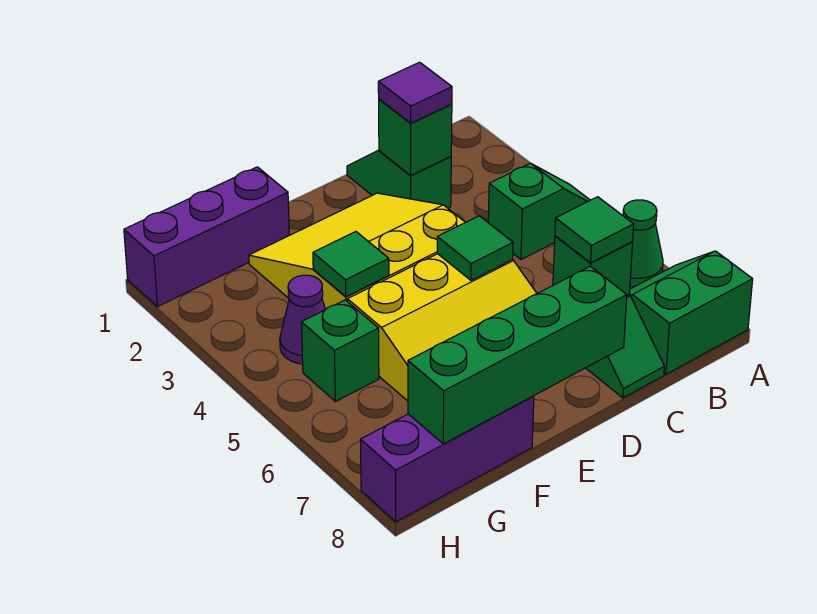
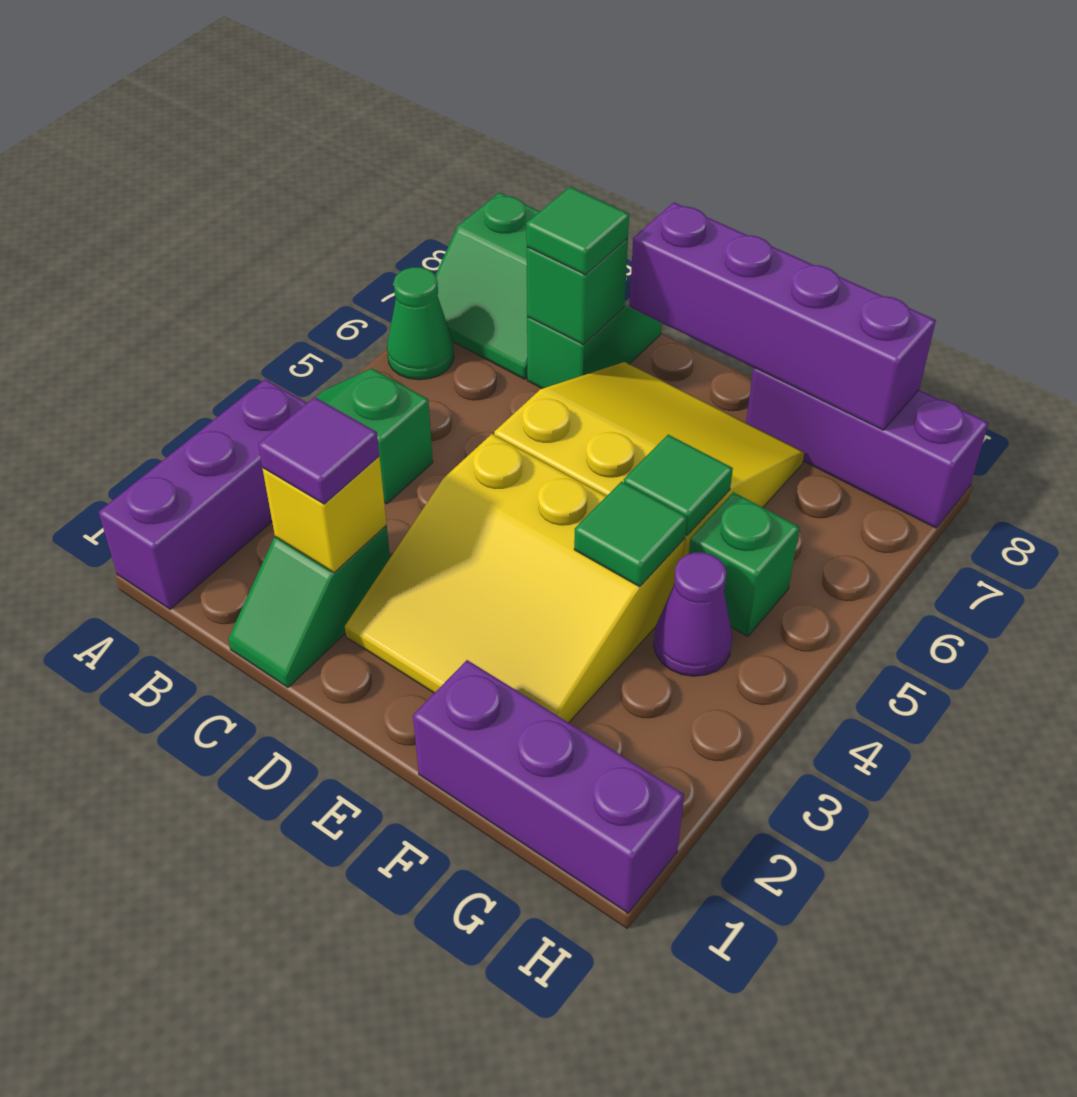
none -> purple brick A1:A3 level 1
green brick C2 level 2 -> yellow brick C2 level 2
green tile D5 level 2 -> green tile F5 level 2
green brick D8:G8 level 2 -> purple brick D8:G8 level 2

